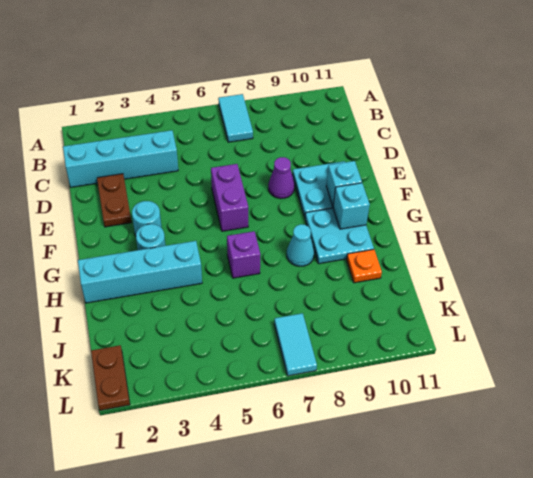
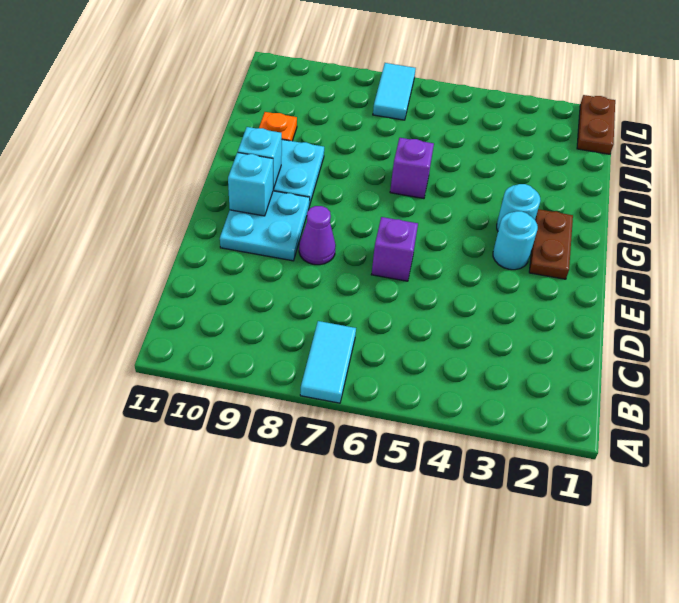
cyan brick C1:C4 level 1 -> none
brown plate D2:E2 level 1 -> brown plate F2:G2 level 1
purple brick E6:F6 level 1 -> purple brick E6 level 1
cyan brick H1:H4 level 1 -> none
cyan cone H8 level 1 -> none

